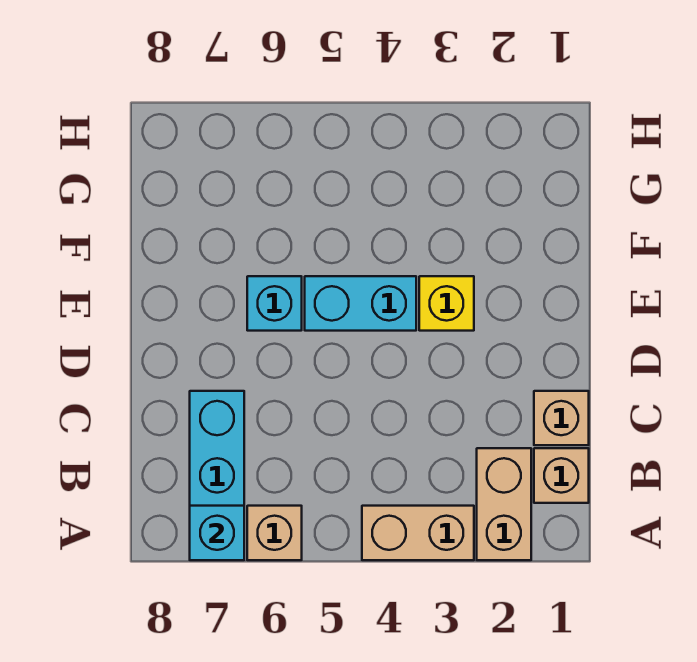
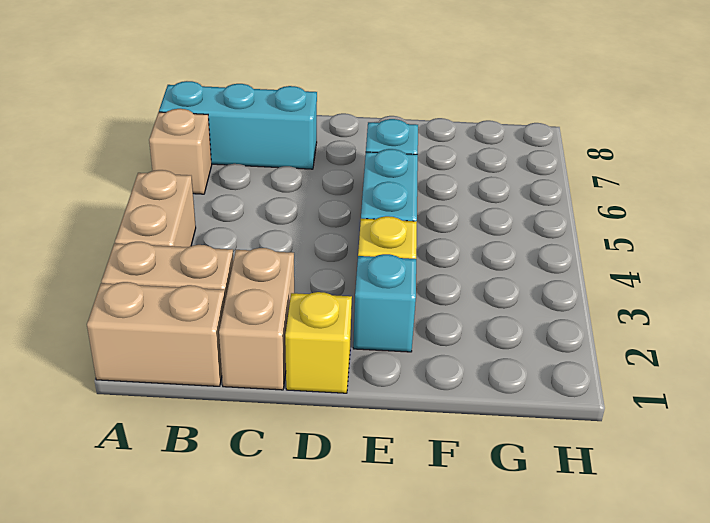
cyan brick A7 level 2 -> cyan brick E2 level 1
tan brick B1 level 1 -> tan brick A1:B1 level 1
tan brick C1 level 1 -> tan brick C1:C2 level 1
none -> yellow brick D1 level 1

